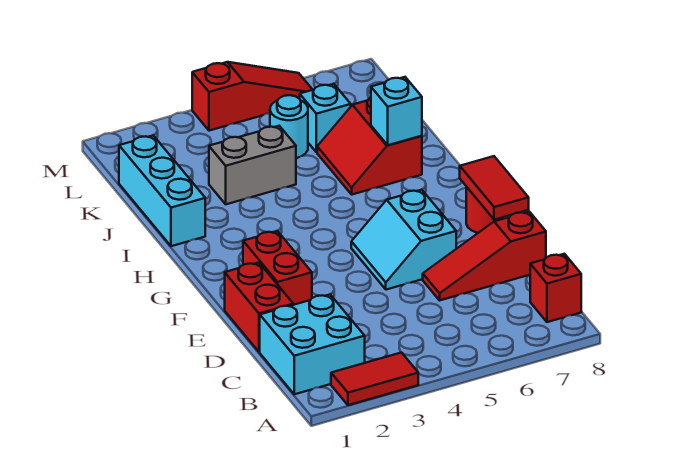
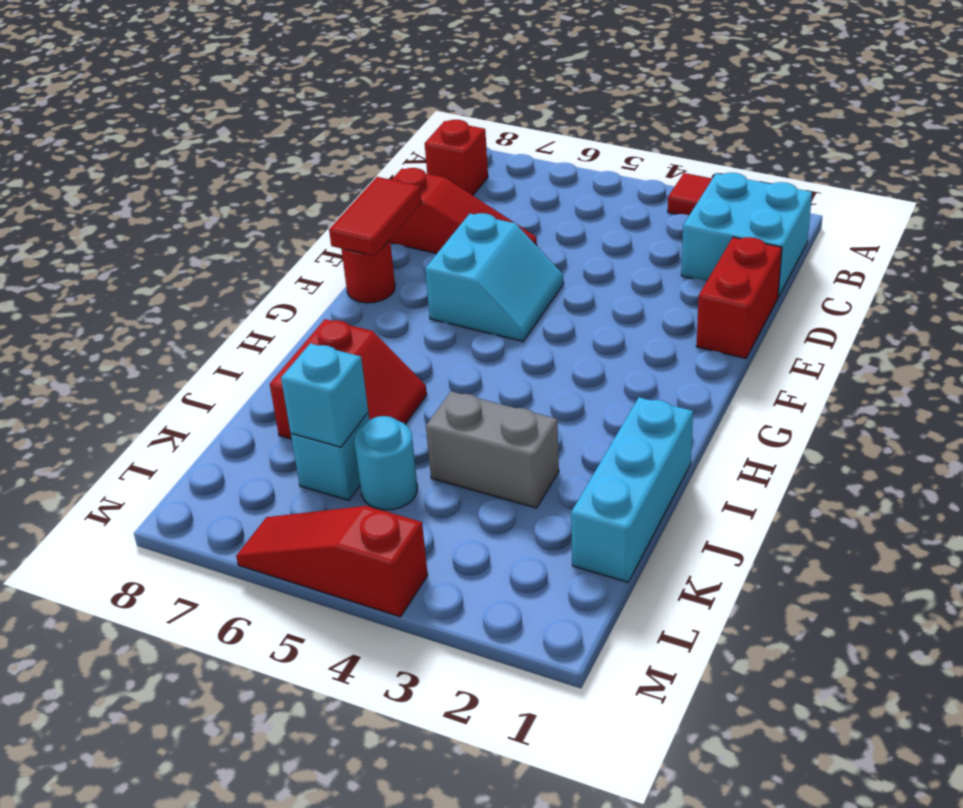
red brick E2:F2 level 1 -> none
cyan brick I7 level 2 -> cyan brick K6 level 2

